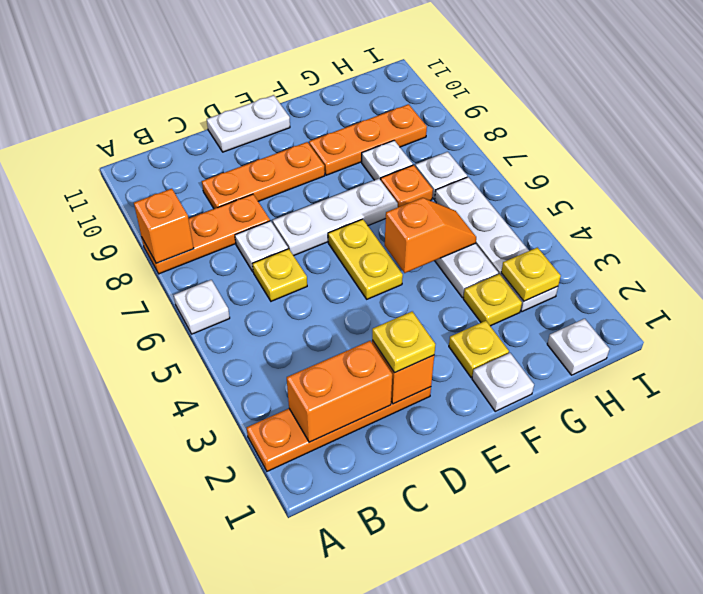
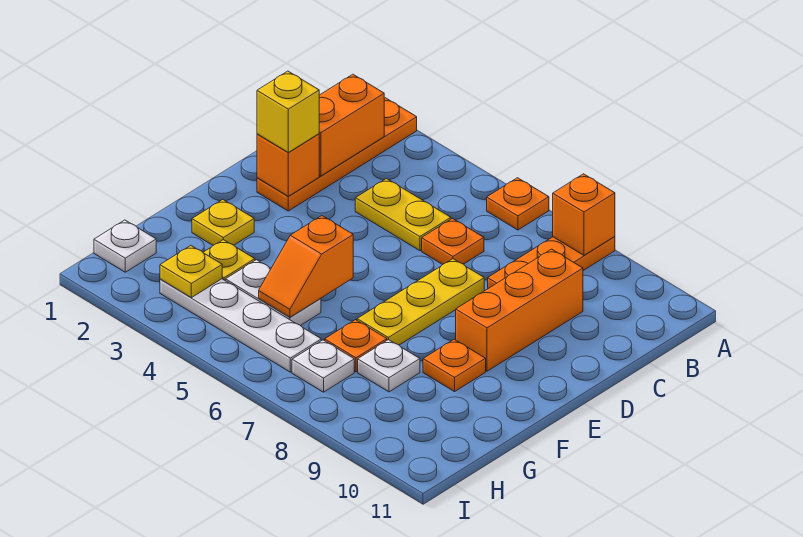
white plate A6 level 1 -> orange plate A6 level 1
yellow plate C6 level 1 -> orange plate C6 level 1
white plate C7 level 1 -> none
orange plate C9:E9 level 1 -> orange brick C9:E9 level 1
yellow plate D2 level 3 -> yellow brick D2 level 3
white plate D7:F7 level 1 -> yellow plate D7:F7 level 1
white plate D11:E11 level 1 -> none
yellow plate E5:E6 level 1 -> yellow plate C4:C5 level 1
white plate F1 level 1 -> none
orange plate F9:H9 level 1 -> orange plate F9 level 1

